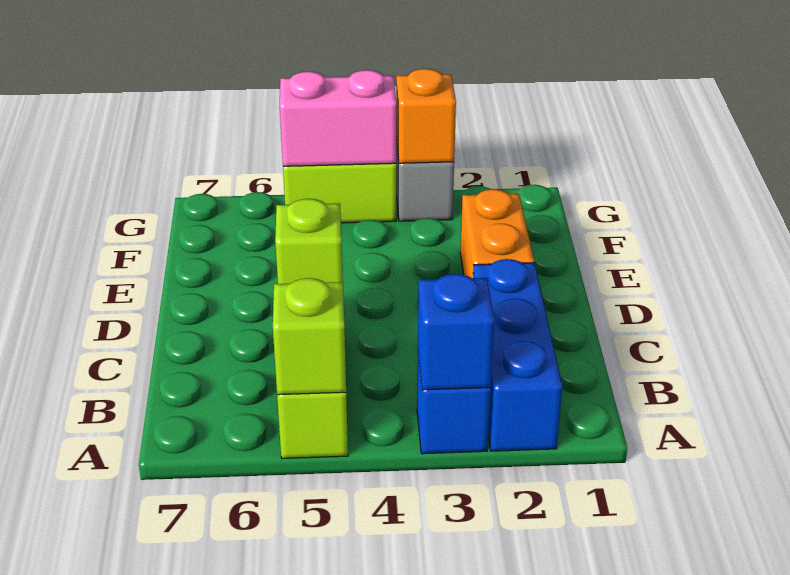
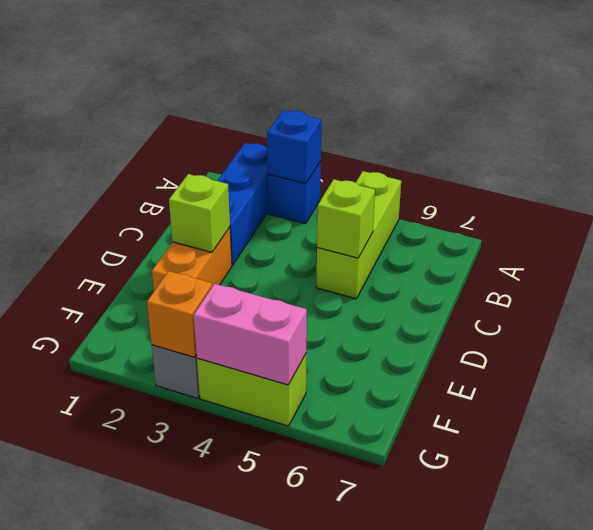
lime brick A5 level 2 -> lime brick D2 level 2

